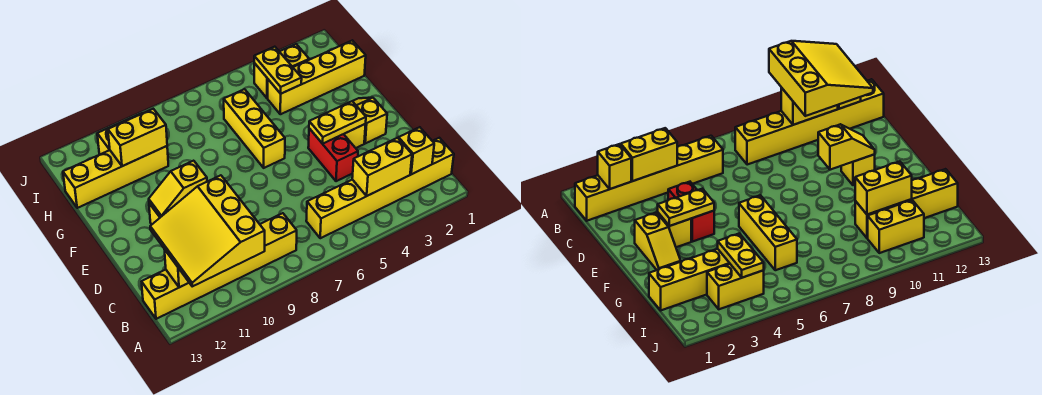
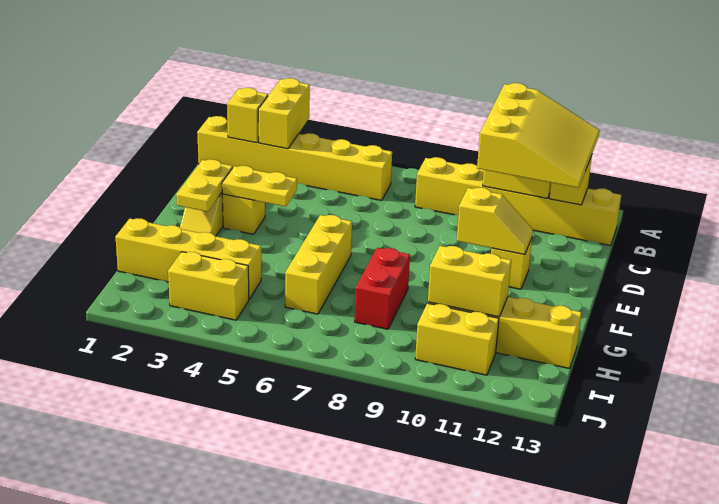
yellow brick B3:B4 level 2 -> yellow brick A3:B3 level 2
red brick D4:E4 level 1 -> red brick G8:H8 level 1
yellow plate H4:I4 level 2 -> yellow plate E2:F2 level 2

